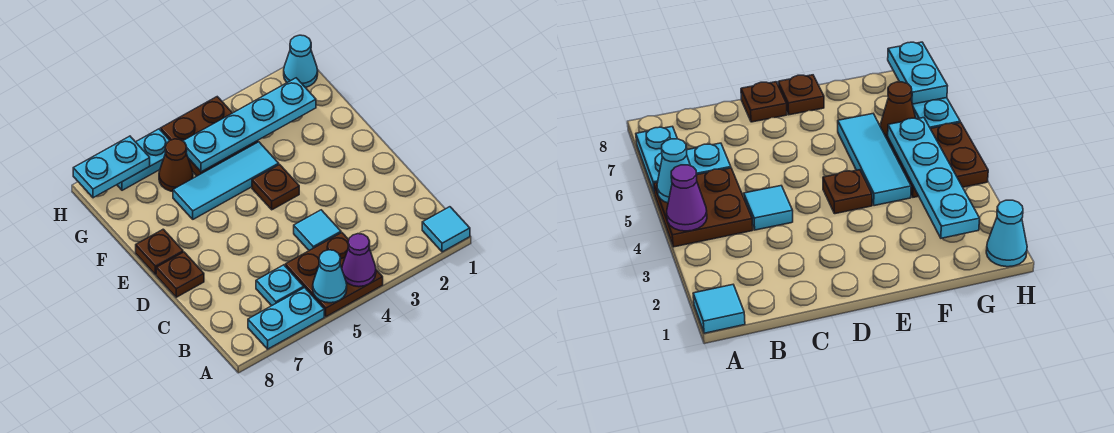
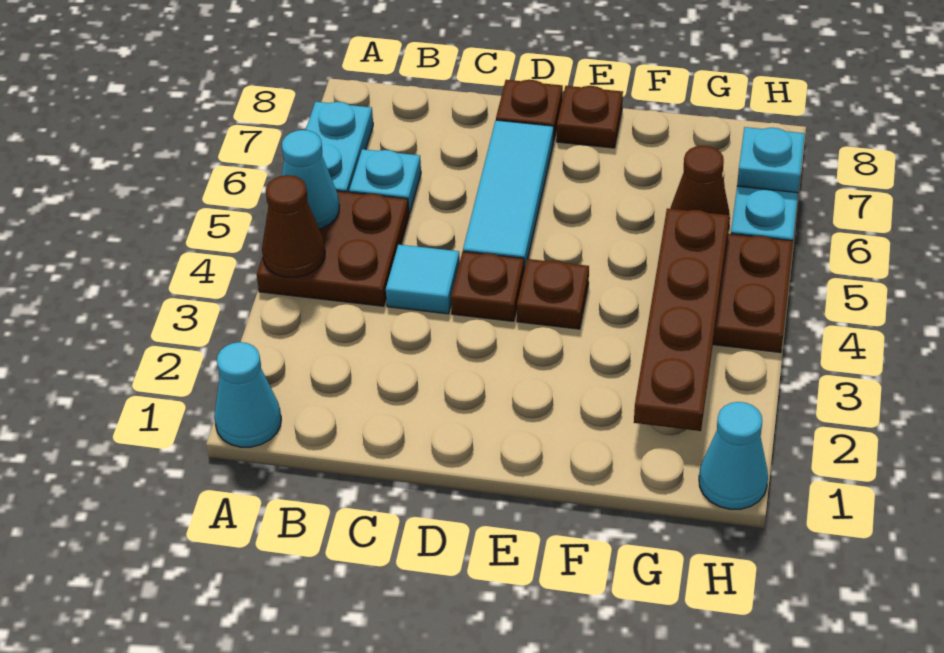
cyan tile A1 level 1 -> cyan cone A1 level 1
purple cone A4 level 2 -> brown cone A4 level 2
none -> brown plate D4 level 1
cyan tile F4:F6 level 1 -> cyan tile D5:D7 level 1
cyan plate G2:G5 level 2 -> brown plate G2:G5 level 2
cyan plate H7:H8 level 2 -> cyan plate H7 level 2

